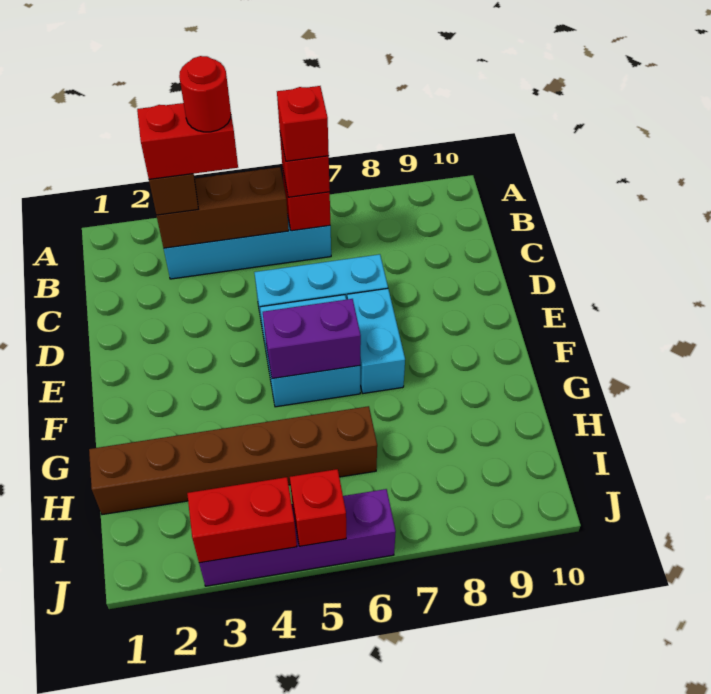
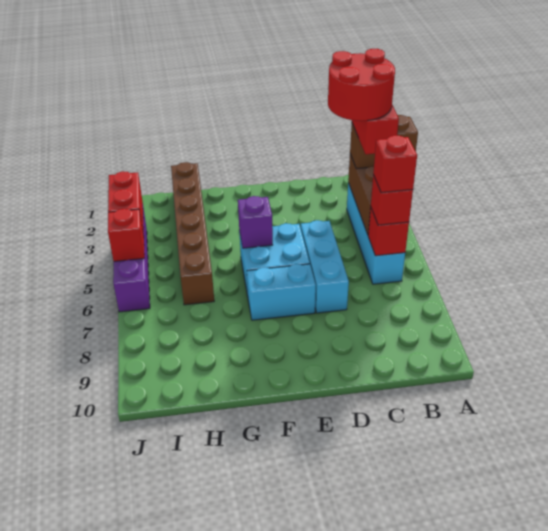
red round brick B4 level 5 -> red round brick B3:C4 level 5
purple brick F5:F6 level 2 -> purple brick F5 level 2

